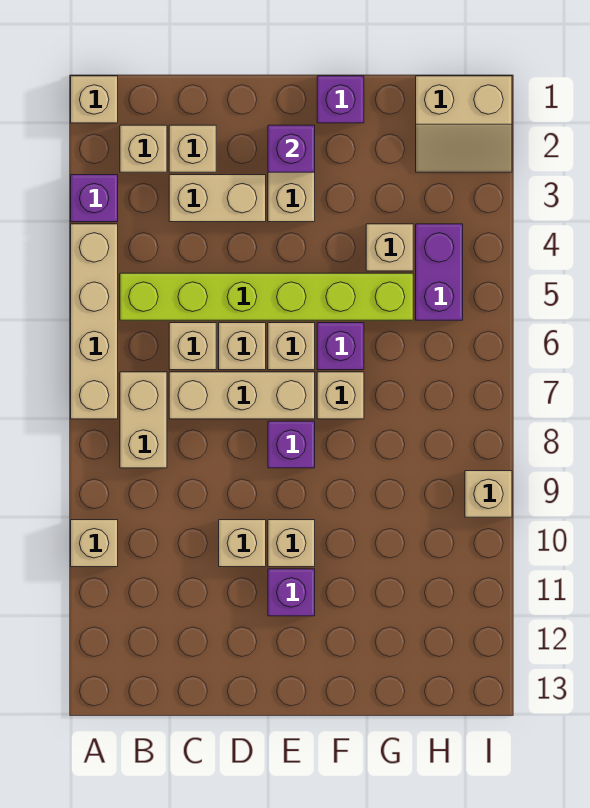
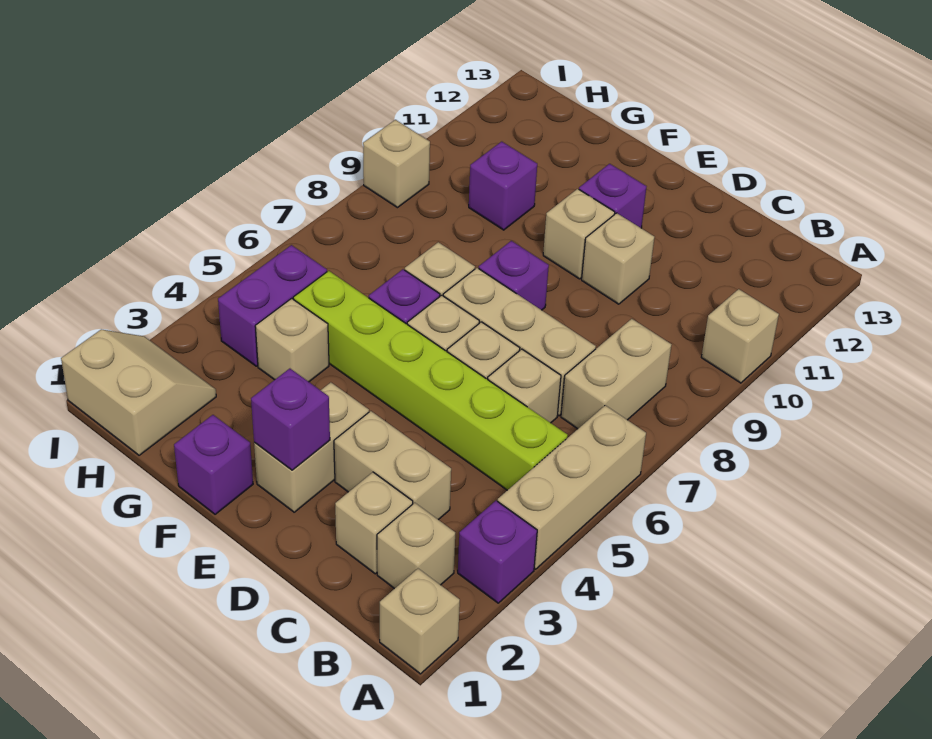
tan brick A4:A7 level 1 -> tan brick A4:A6 level 1
none -> purple brick G10 level 1

